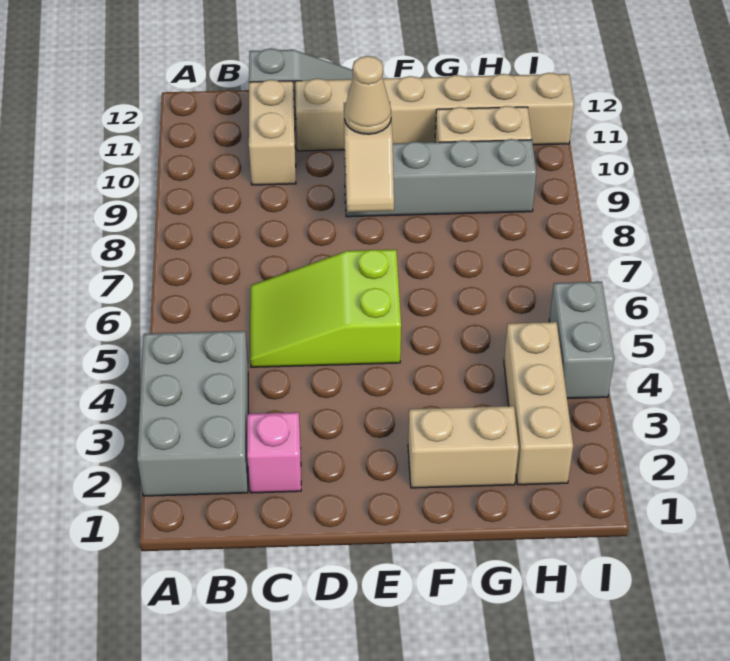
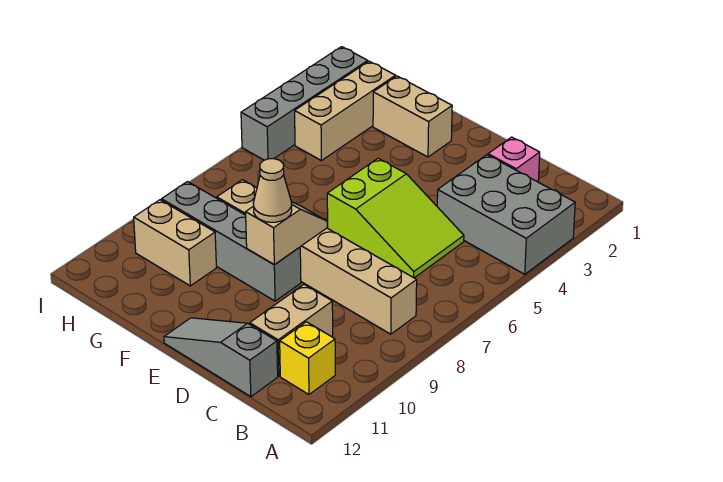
grey brick A2:B4 level 1 -> grey brick A3:C4 level 1
none -> yellow brick B11 level 1
tan brick D11:I11 level 1 -> tan brick B8:G8 level 1
grey brick I4:I5 level 1 -> grey brick I2:I5 level 1

